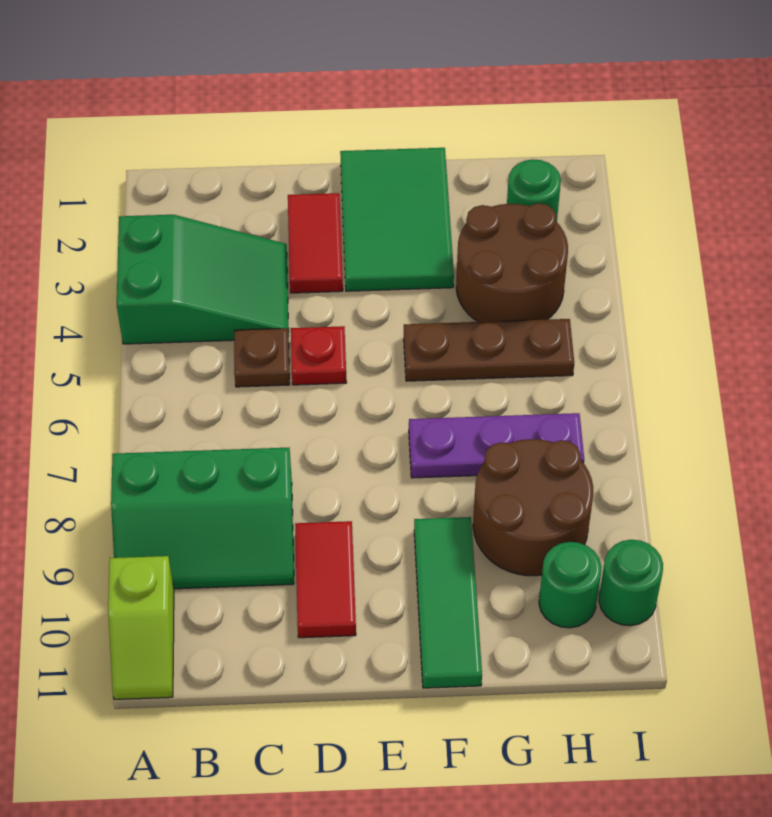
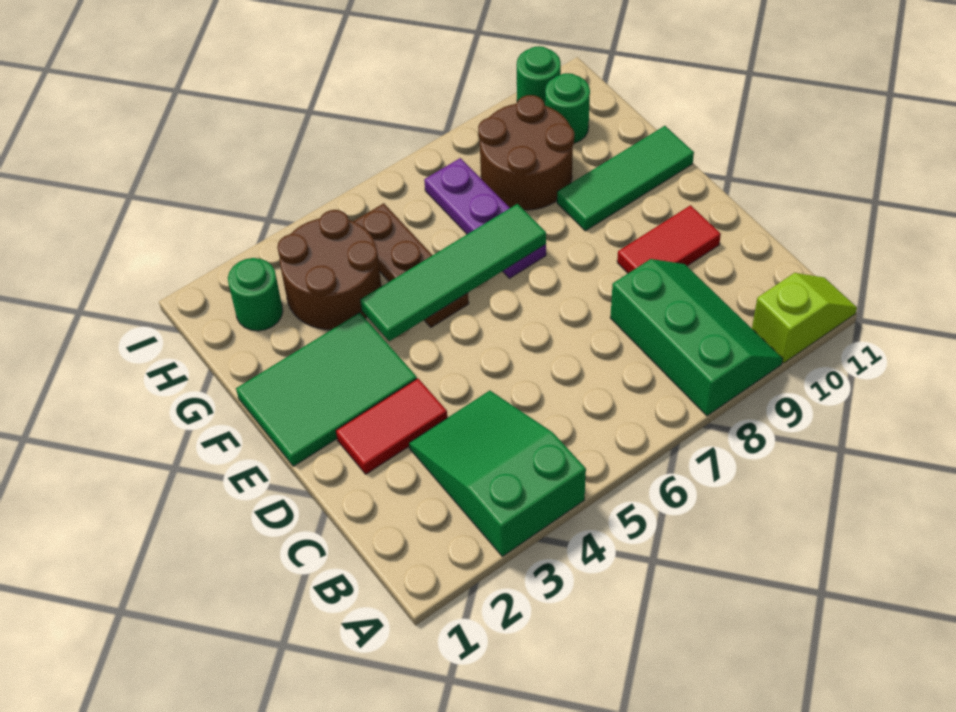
brown plate C5 level 1 -> none
red plate D5 level 1 -> none
none -> green tile F4:F7 level 2

